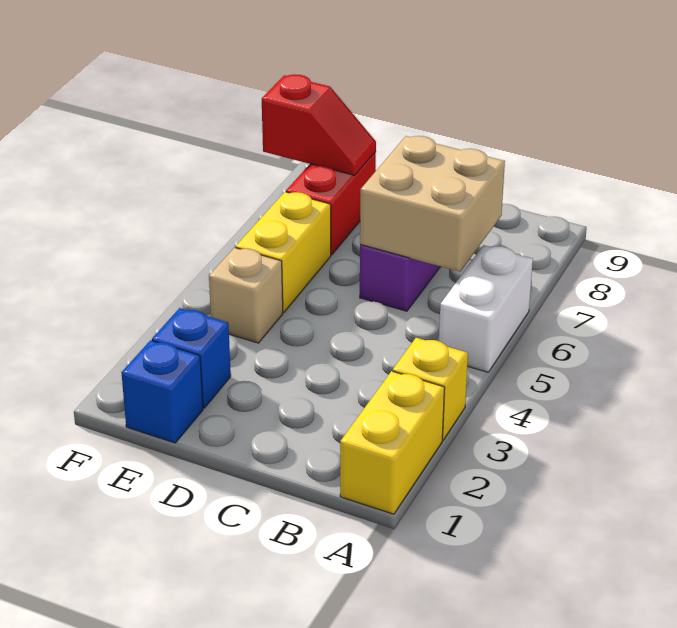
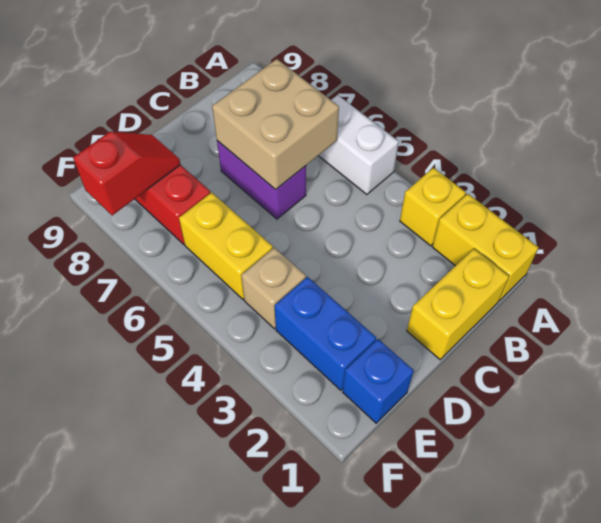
none -> yellow brick B1:C1 level 1
blue brick E2 level 1 -> blue brick E2:E3 level 1

